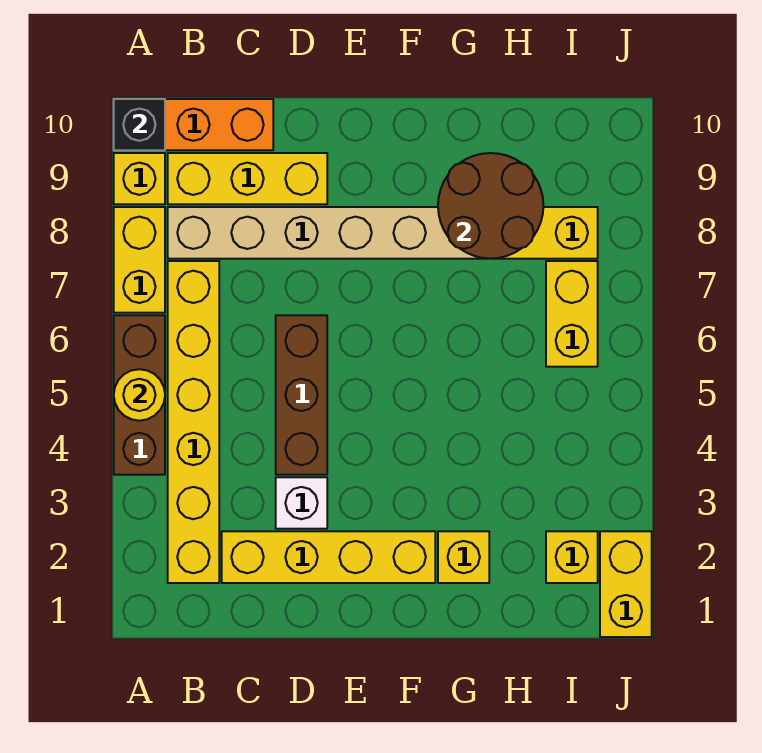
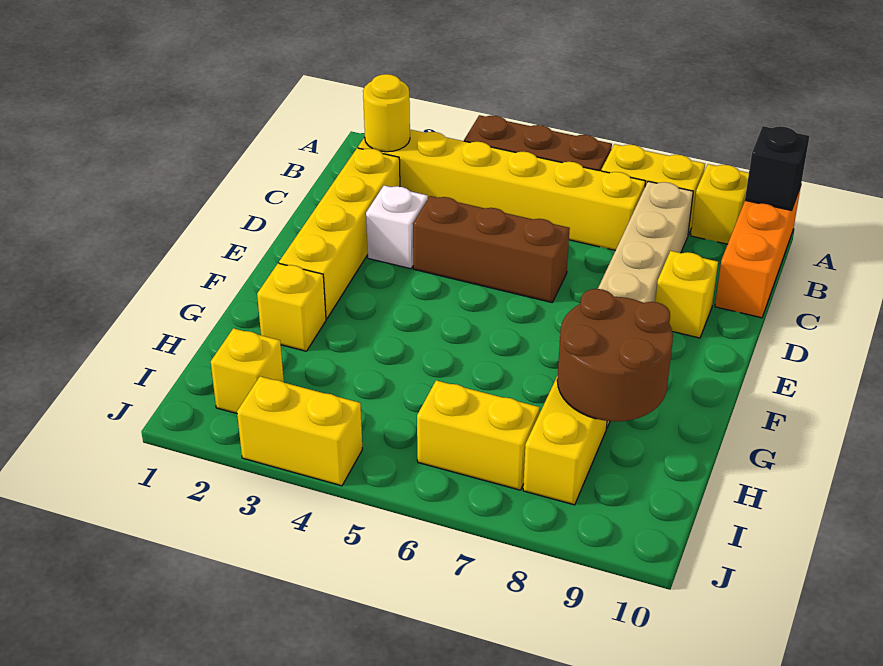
yellow round brick A5 level 2 -> yellow round brick B2 level 2
yellow brick B9:D9 level 1 -> yellow brick D9 level 1
yellow brick J1:J2 level 1 -> yellow brick J3:J4 level 1

